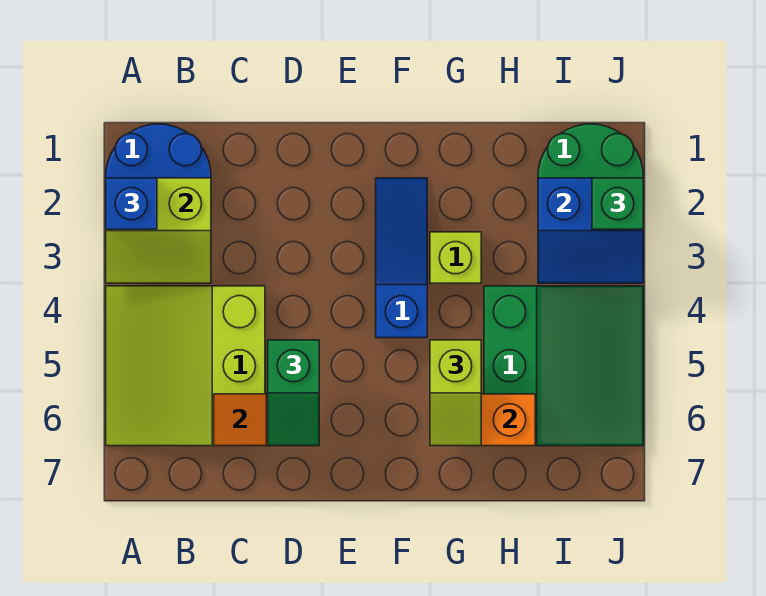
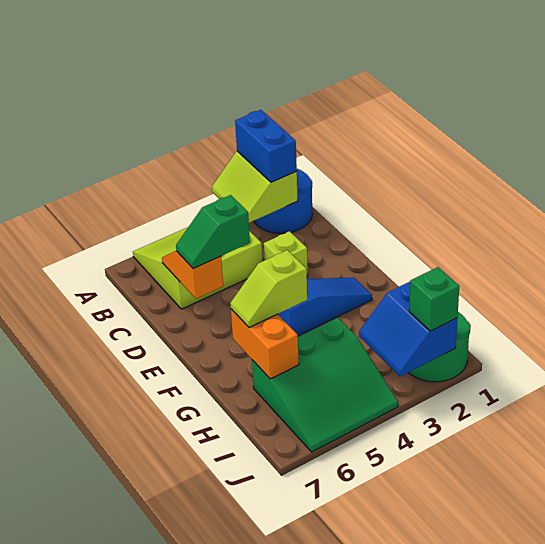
blue brick A2 level 3 -> blue brick A2:B2 level 3
lime brick G3 level 1 -> lime brick D3 level 1

